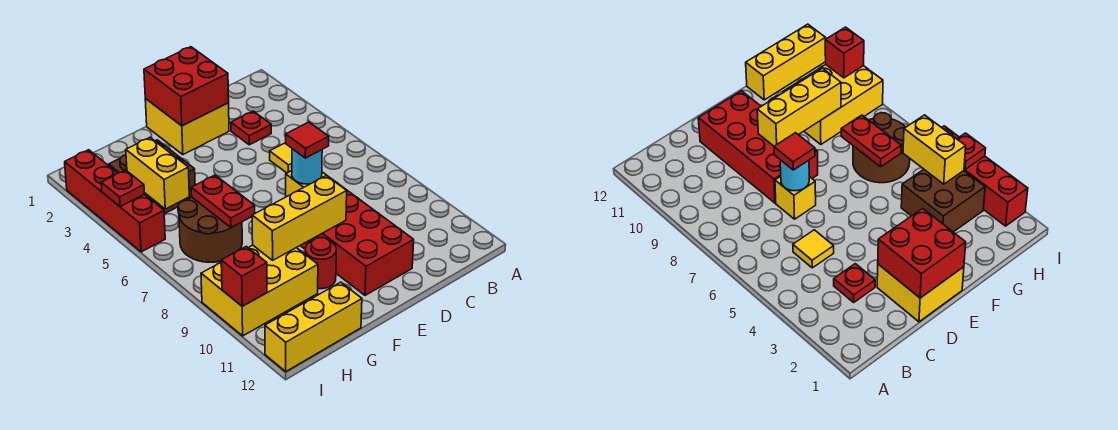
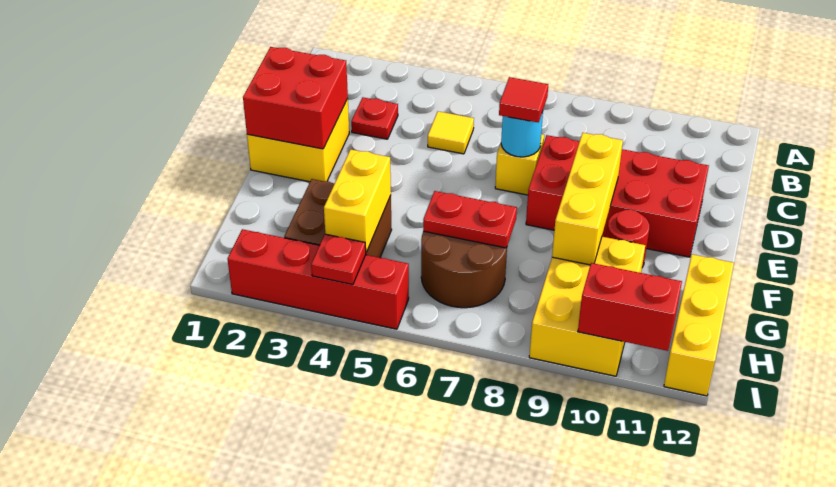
yellow brick H4:H5 level 2 -> yellow brick G4:H4 level 2
red brick I10 level 2 -> red brick I10:I11 level 2

